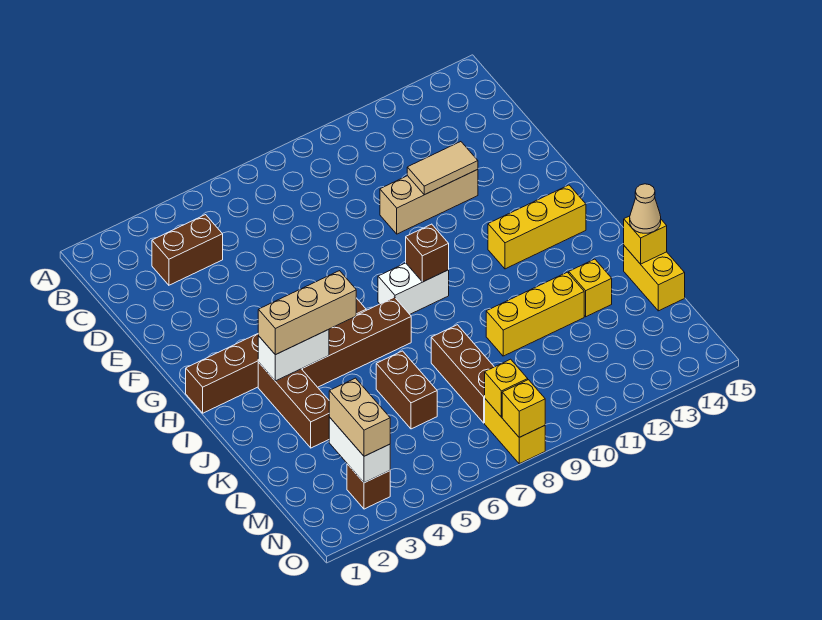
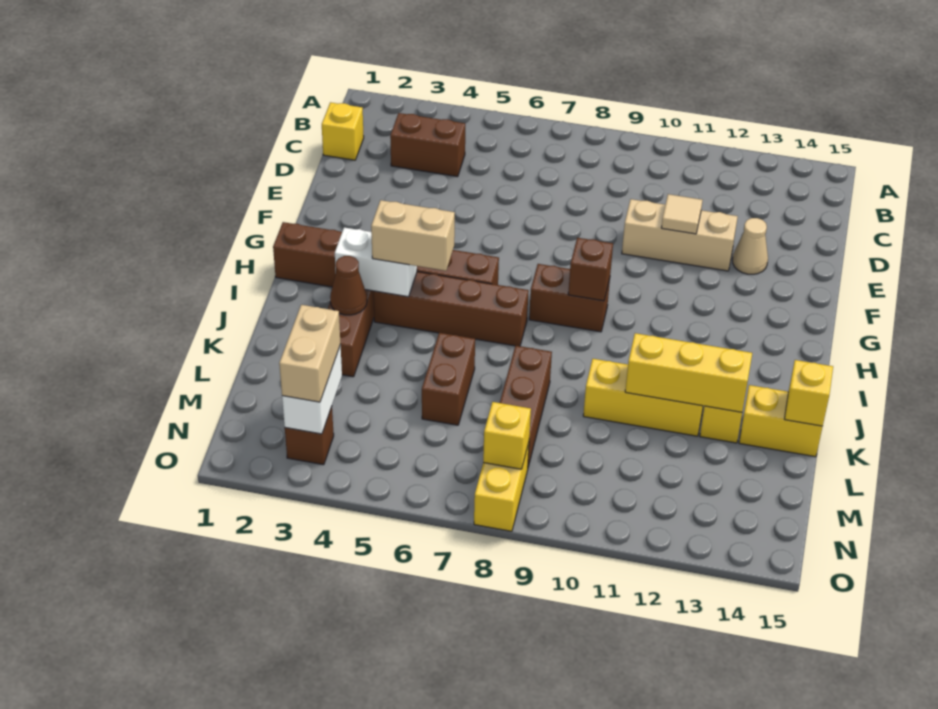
tan tile E11:E12 level 2 -> tan tile E11 level 2
white brick H8:H9 level 1 -> brown brick H8:H9 level 1
yellow brick H12:H14 level 1 -> yellow brick K11:K13 level 2
tan brick I3:I5 level 3 -> tan brick I4:I5 level 3
none -> brown cone J3 level 2
yellow brick K15:L15 level 1 -> yellow brick K14:K15 level 1
tan cone K15 level 3 -> tan cone E13 level 1
yellow brick O8 level 2 -> yellow brick C1 level 1

